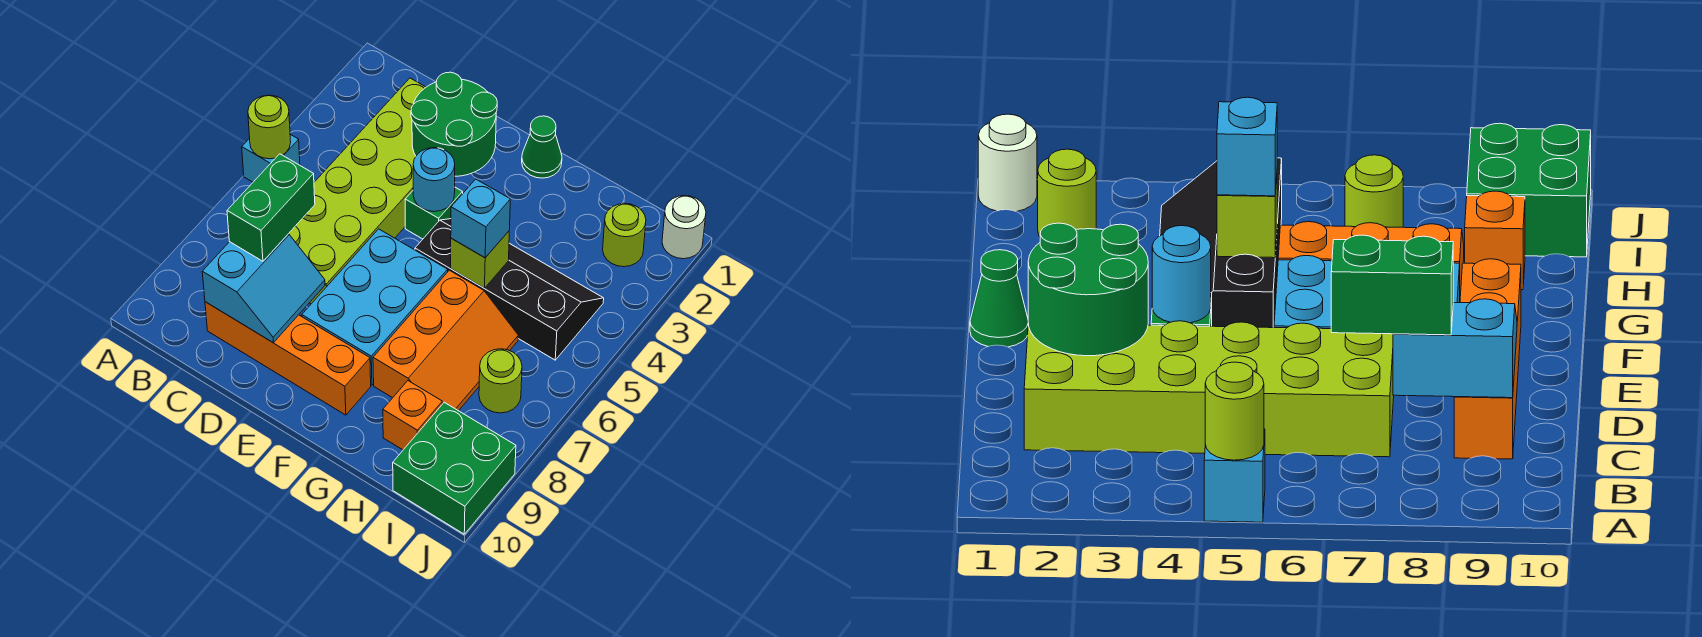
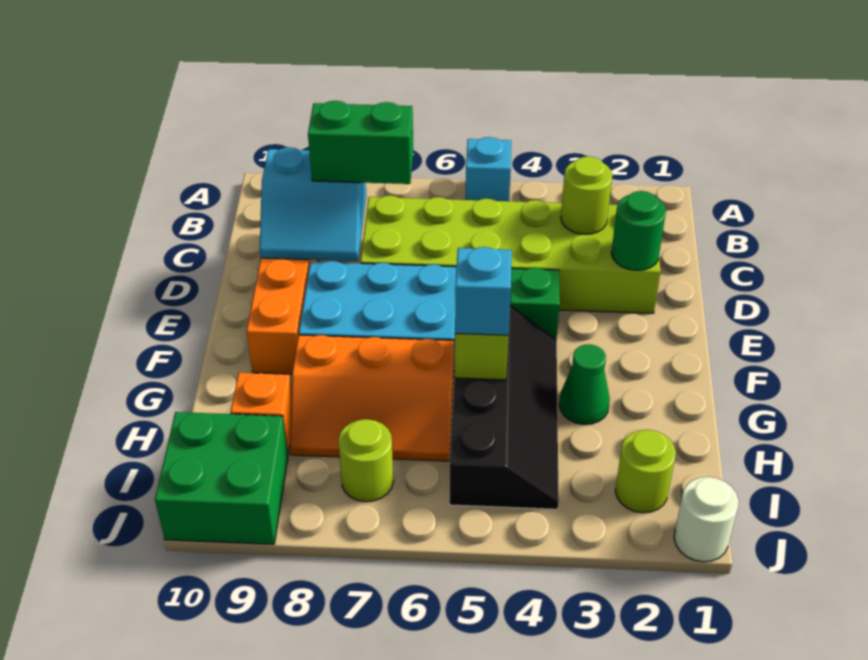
lime round brick A5 level 2 -> lime round brick C3 level 2
green round brick D2:E3 level 2 -> green round brick D2 level 2
cyan round brick E4 level 2 -> none
green cone F1 level 1 -> green cone G3 level 1

